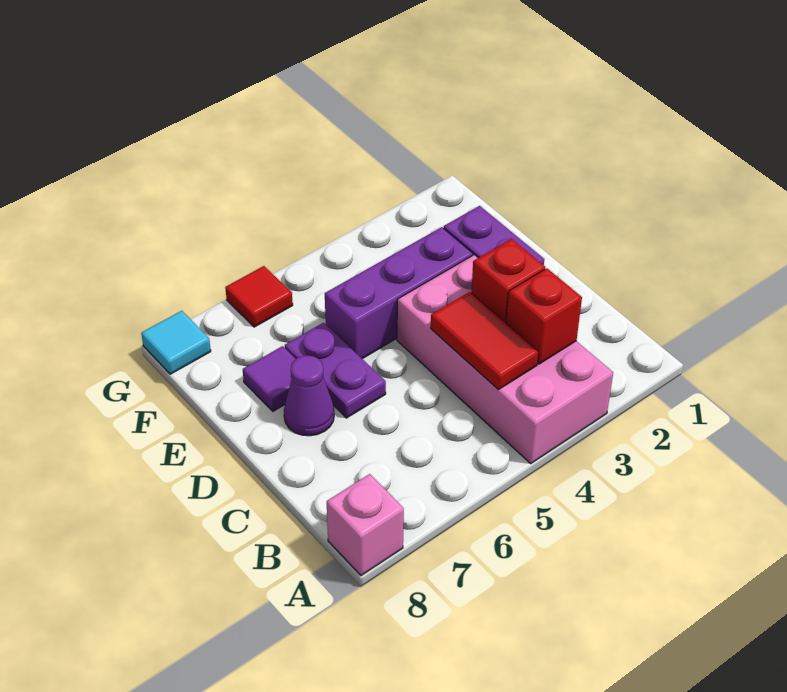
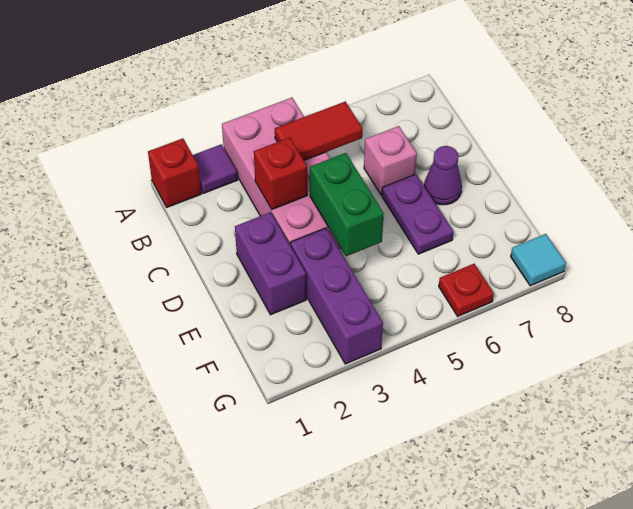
pink brick A8 level 1 -> pink brick C6 level 1
red brick B3 level 2 -> red brick A1 level 1
red tile B4:C4 level 2 -> red tile B4:B5 level 2
none -> green brick D4:E4 level 2
purple brick E3:E5 level 1 -> purple brick E3:G3 level 1
purple tile E7 level 1 -> purple tile A2 level 1
red tile G6 level 1 -> red plate G6 level 1

